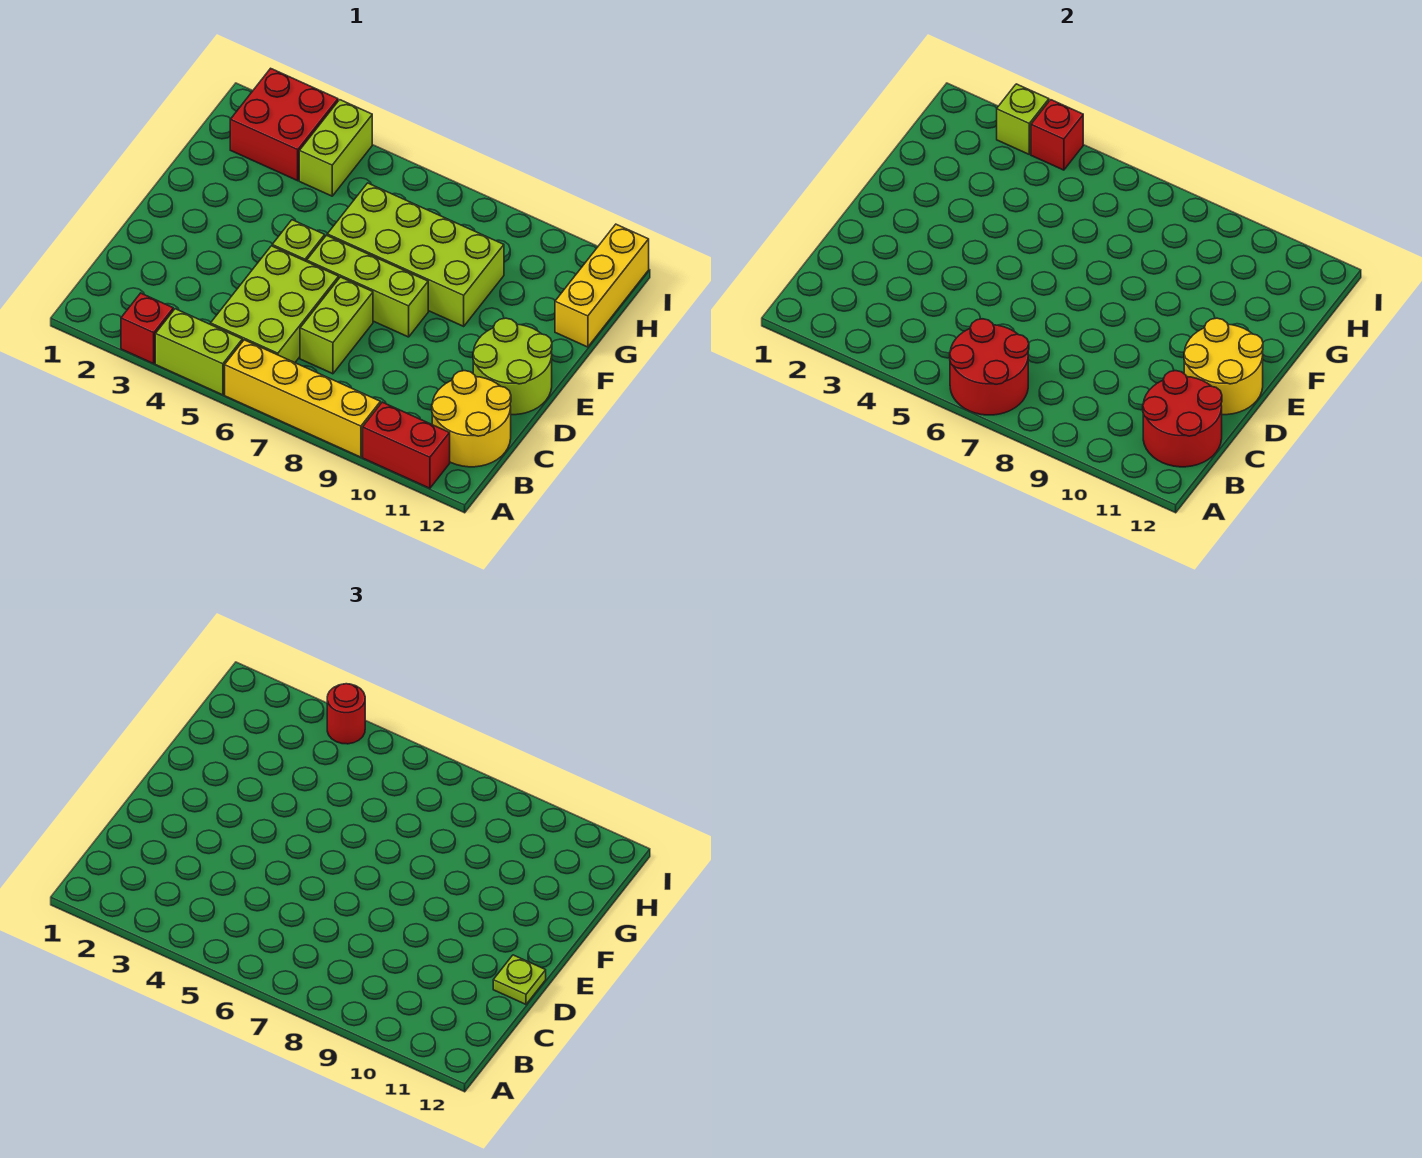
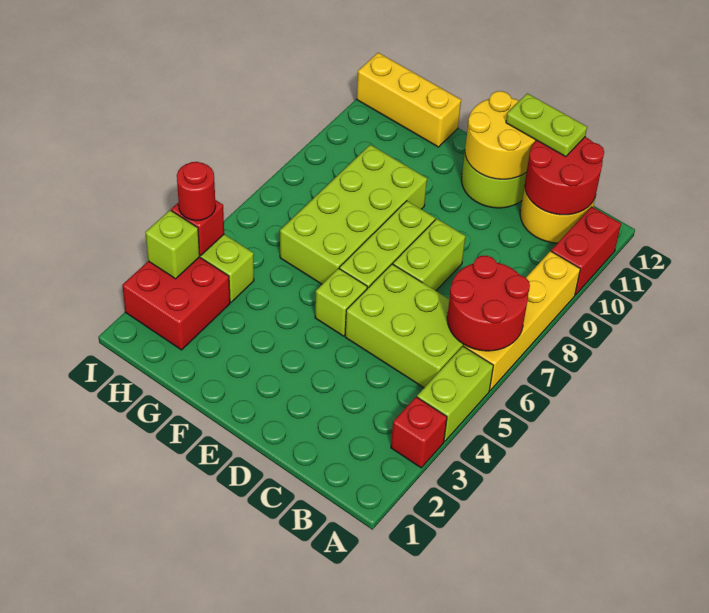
lime brick C7:D7 level 1 -> lime brick D7:D8 level 1
lime plate D12 level 3 -> lime plate C12:D12 level 3

